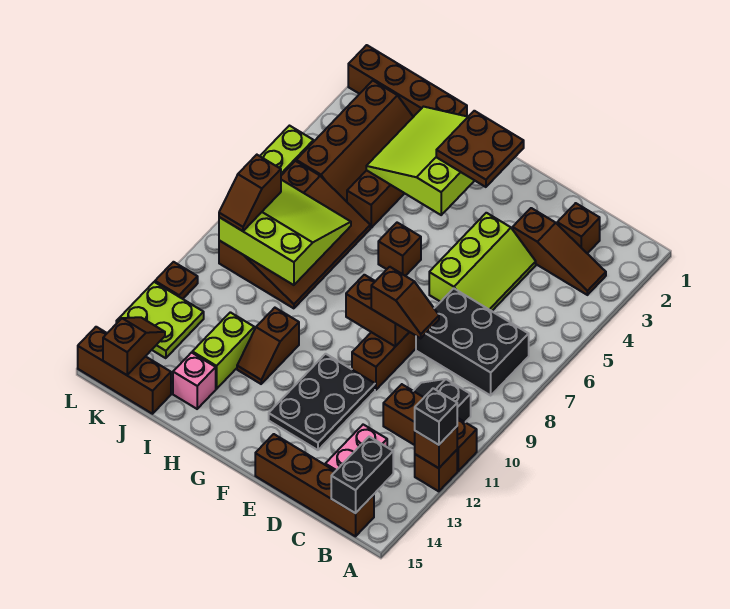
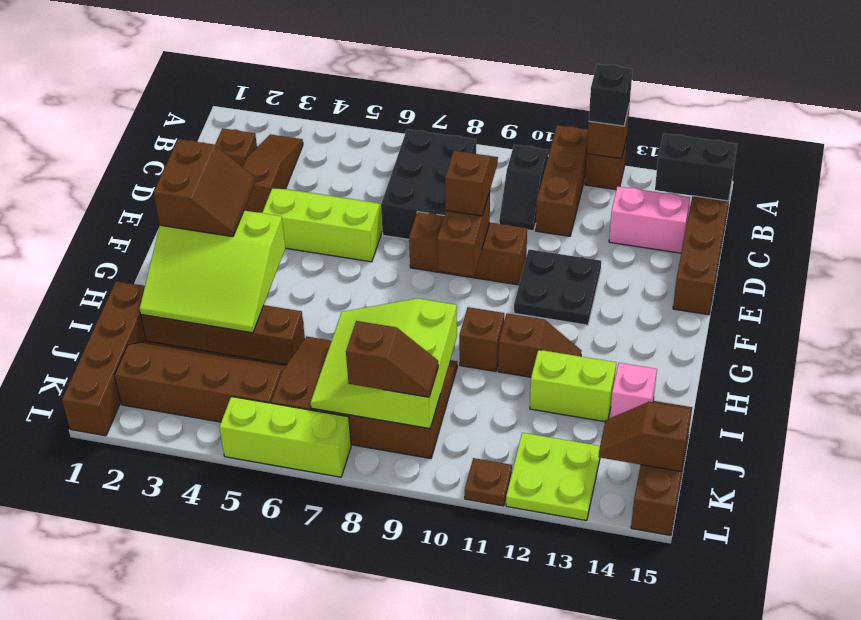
black plate E11:F13 level 1 -> black plate E11:F12 level 1
brown plate F2:G3 level 3 -> brown slope F2:G3 level 3 top 2
brown brick G6 level 1 -> brown brick H10 level 1

